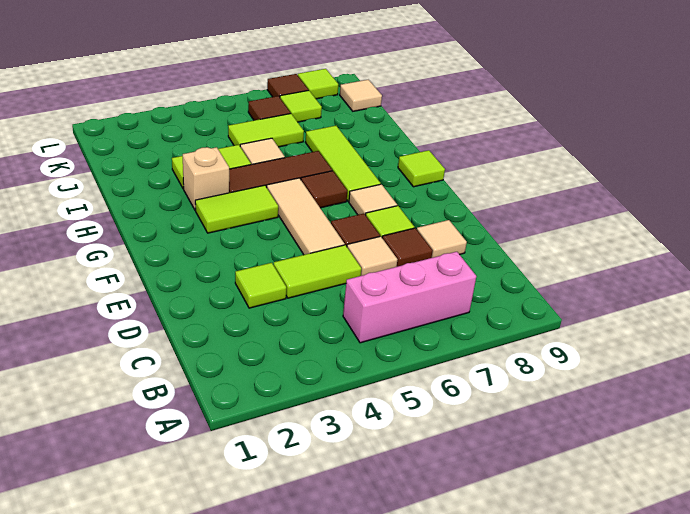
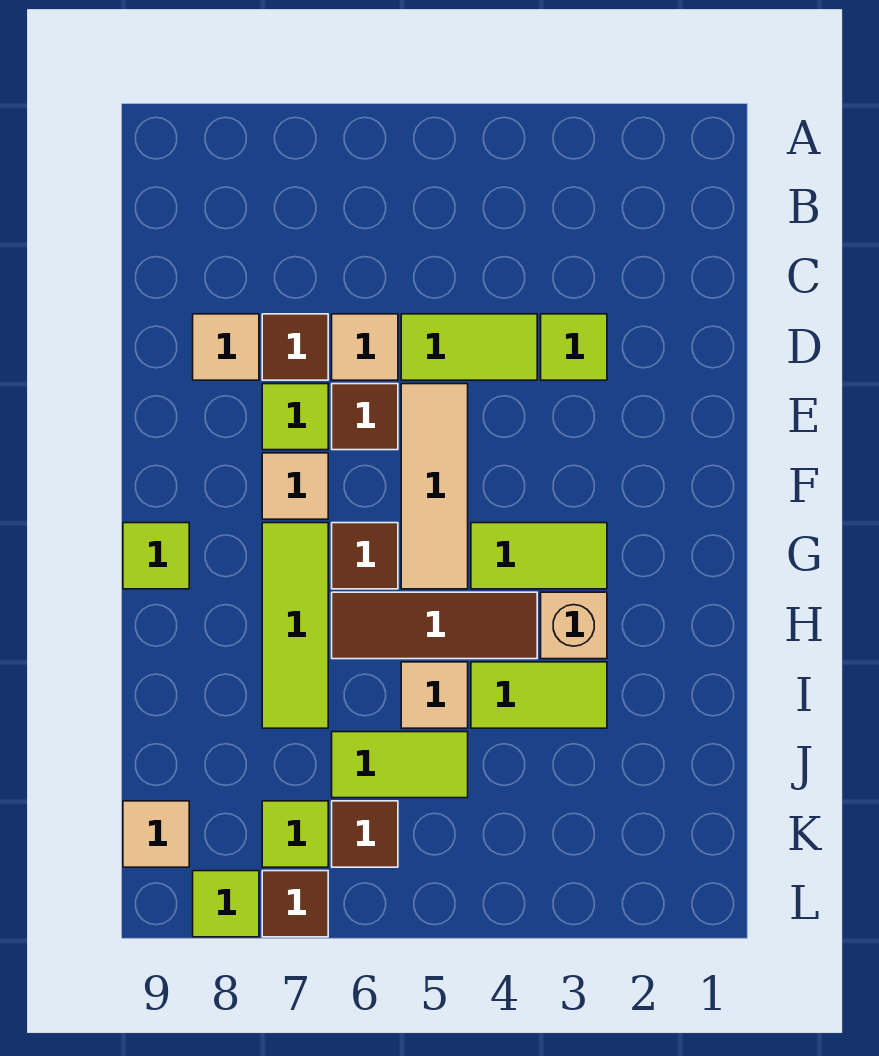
pink brick B5:B7 level 1 -> none

